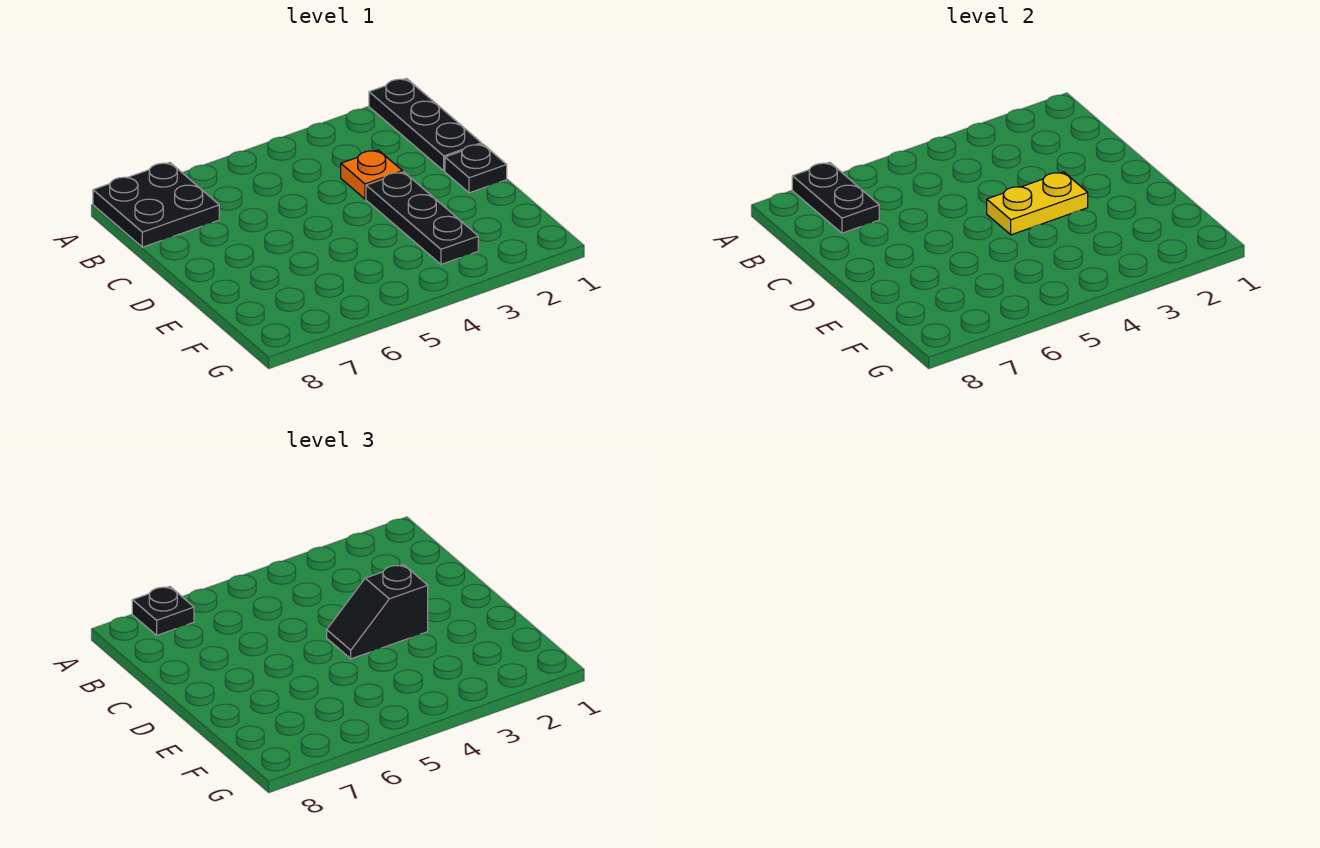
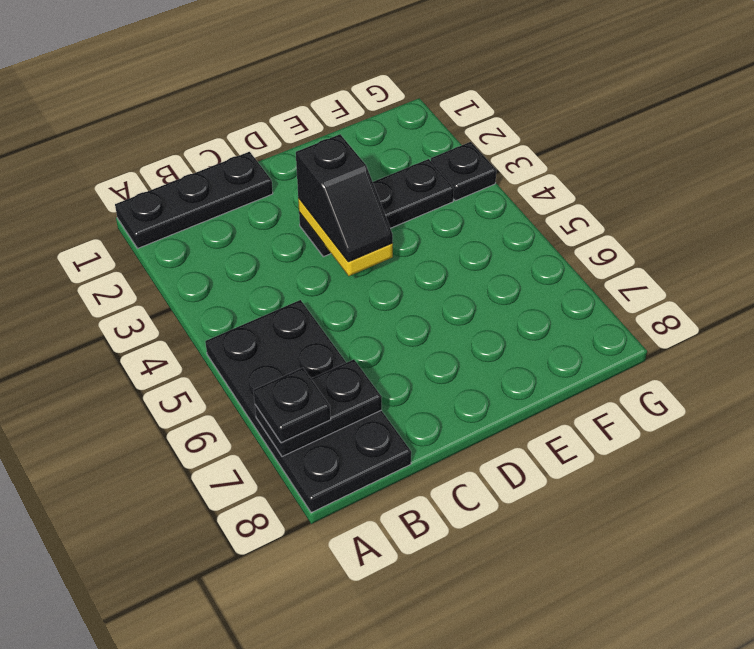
black plate A7:B8 level 1 -> black plate A5:B8 level 1
orange plate C3 level 1 -> none
black plate D1 level 1 -> black plate G3 level 1

